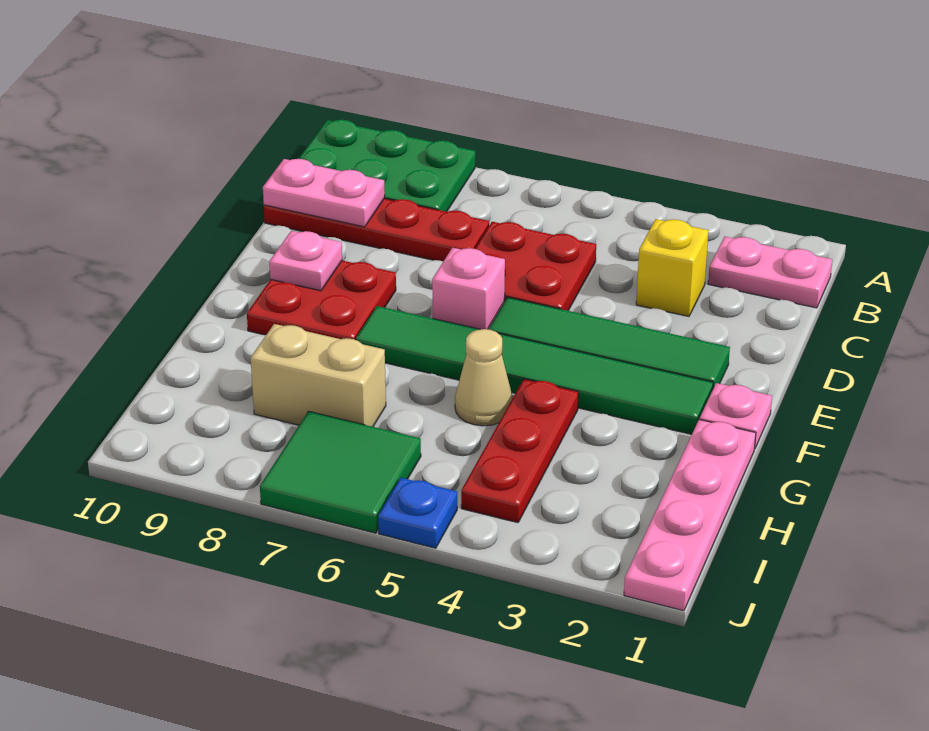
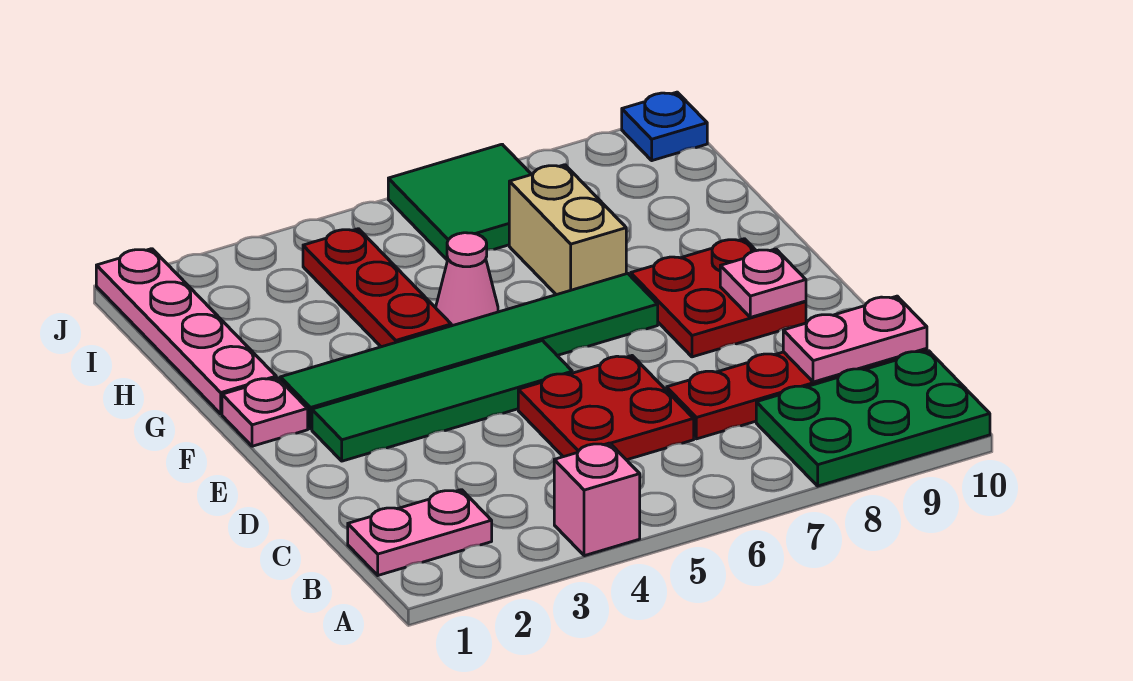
yellow brick C3 level 1 -> none
pink brick E6 level 1 -> pink brick A4 level 1
tan cone G5 level 1 -> pink cone G5 level 1
tan brick H7:H8 level 1 -> tan brick G7:H7 level 1
blue plate J5 level 1 -> blue plate J10 level 1

